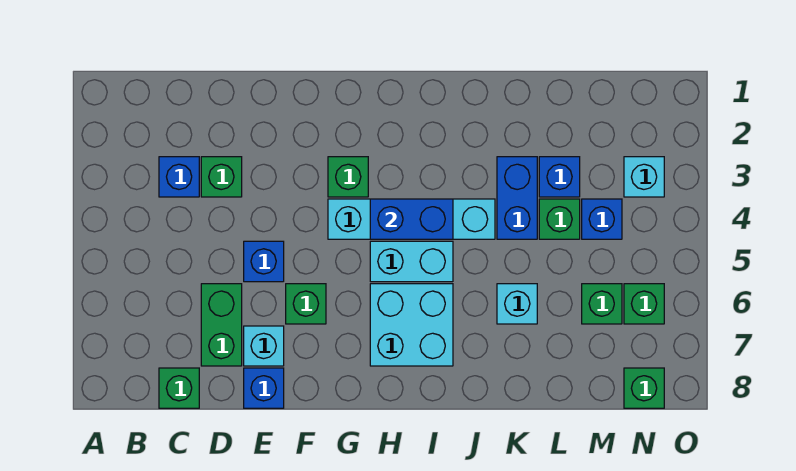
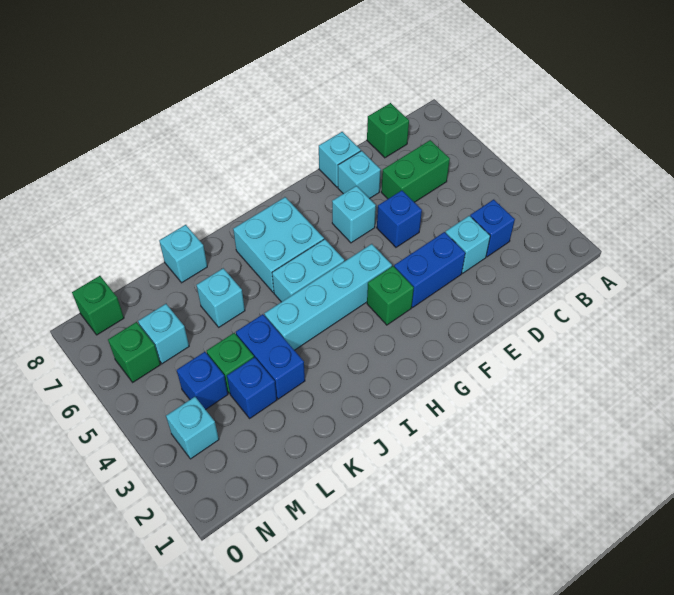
green brick D3 level 1 -> cyan brick D3 level 1
green brick D6:D7 level 1 -> green brick C6:D6 level 1
blue brick E8 level 1 -> cyan brick E8 level 1
green brick F6 level 1 -> cyan brick F6 level 1
blue brick H4:I4 level 2 -> blue brick E3:F3 level 1
none -> cyan brick K8 level 1
green brick M6 level 1 -> cyan brick M6 level 1

